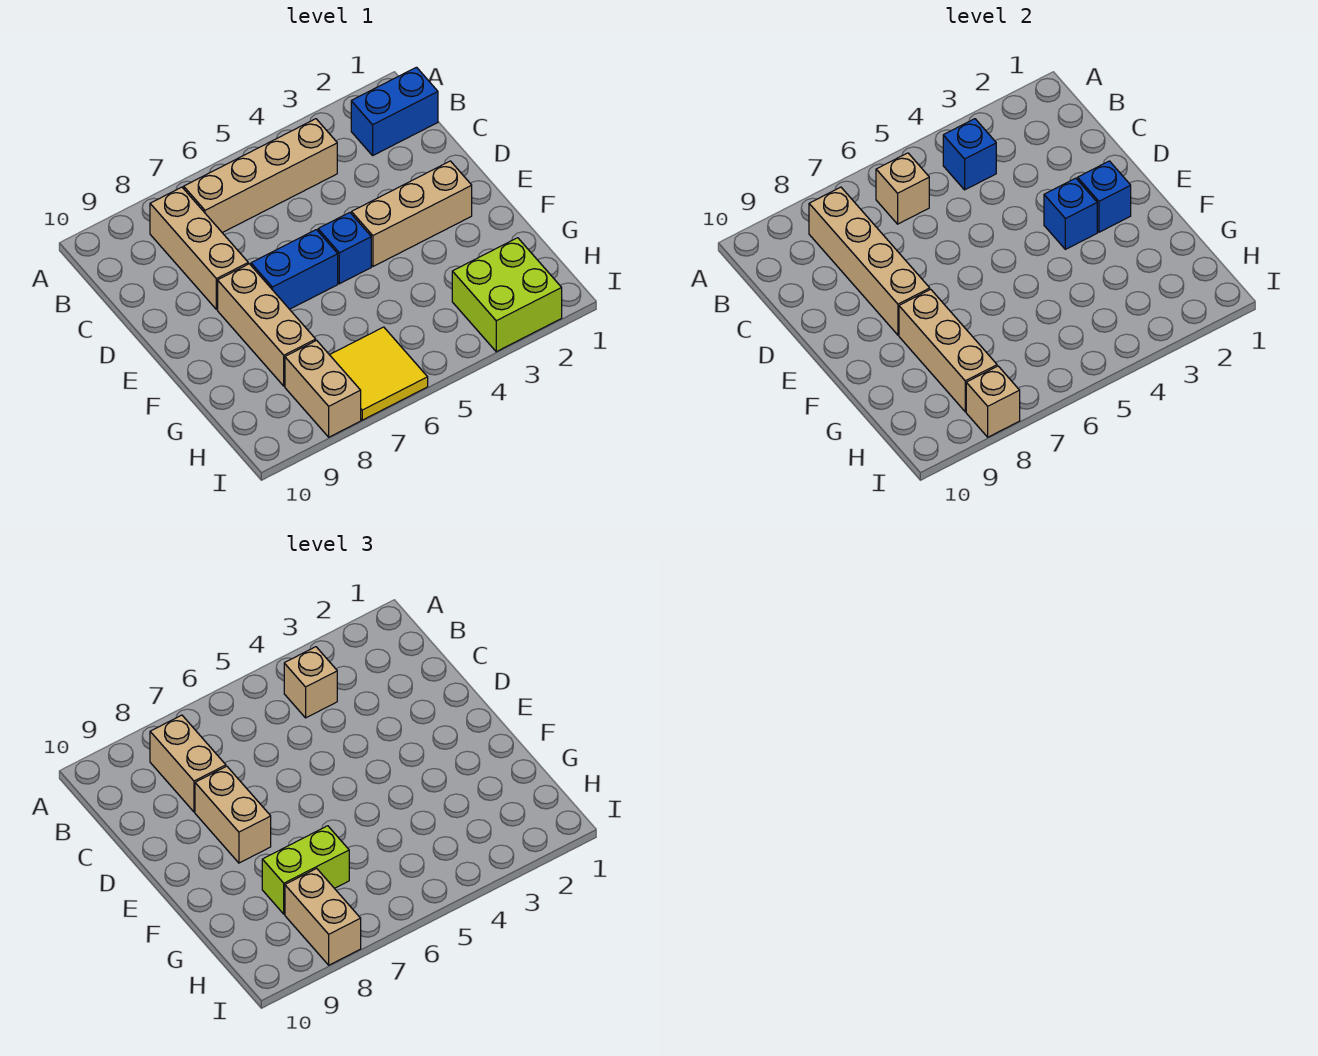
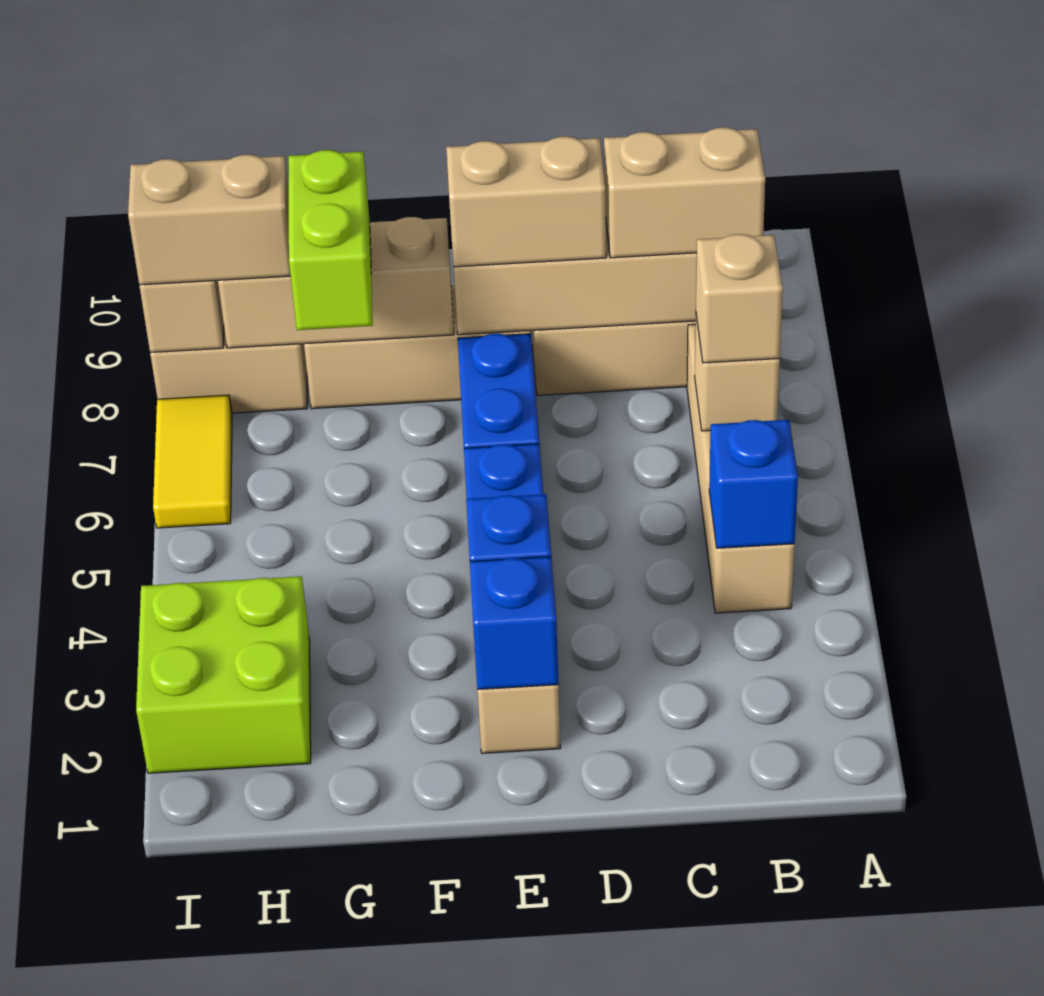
blue brick B1:B2 level 1 -> none
tan brick B4 level 3 -> tan brick B6 level 3
yellow tile H6:I7 level 1 -> yellow tile I6:I7 level 1

